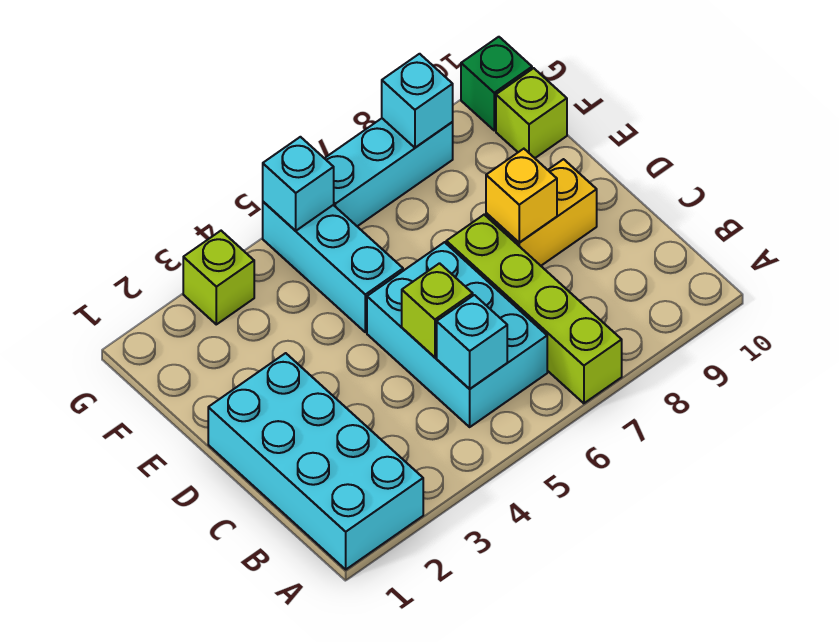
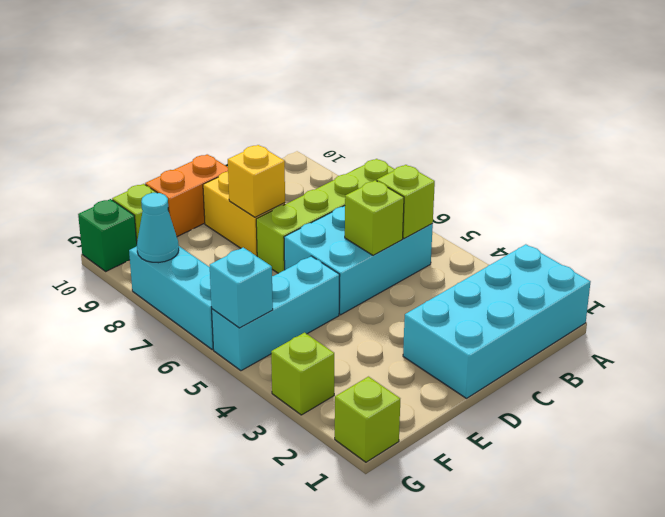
cyan brick B5 level 2 -> lime brick B5 level 2
none -> orange brick D10:E10 level 1
none -> lime brick G1 level 1
cyan brick G8 level 2 -> cyan cone G8 level 2

